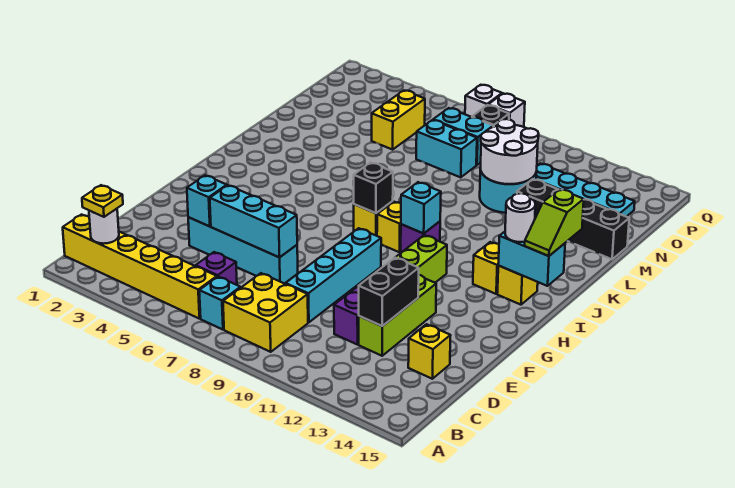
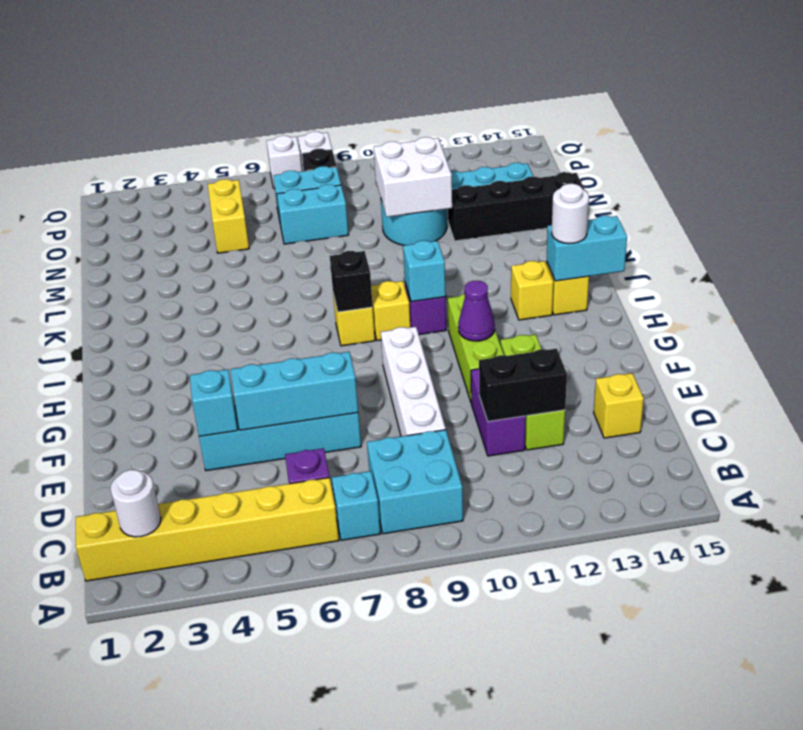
yellow plate B2 level 3 -> none
yellow brick B8:C9 level 1 -> cyan brick B8:C9 level 1
cyan brick D9:G9 level 1 -> white brick D9:G9 level 1
black brick D12:E12 level 2 -> black brick D11:D12 level 2
none -> purple cone G11 level 2
lime slope I15:J15 level 3 top J -> none
white round brick M10:N11 level 2 -> white brick M10:N11 level 2

